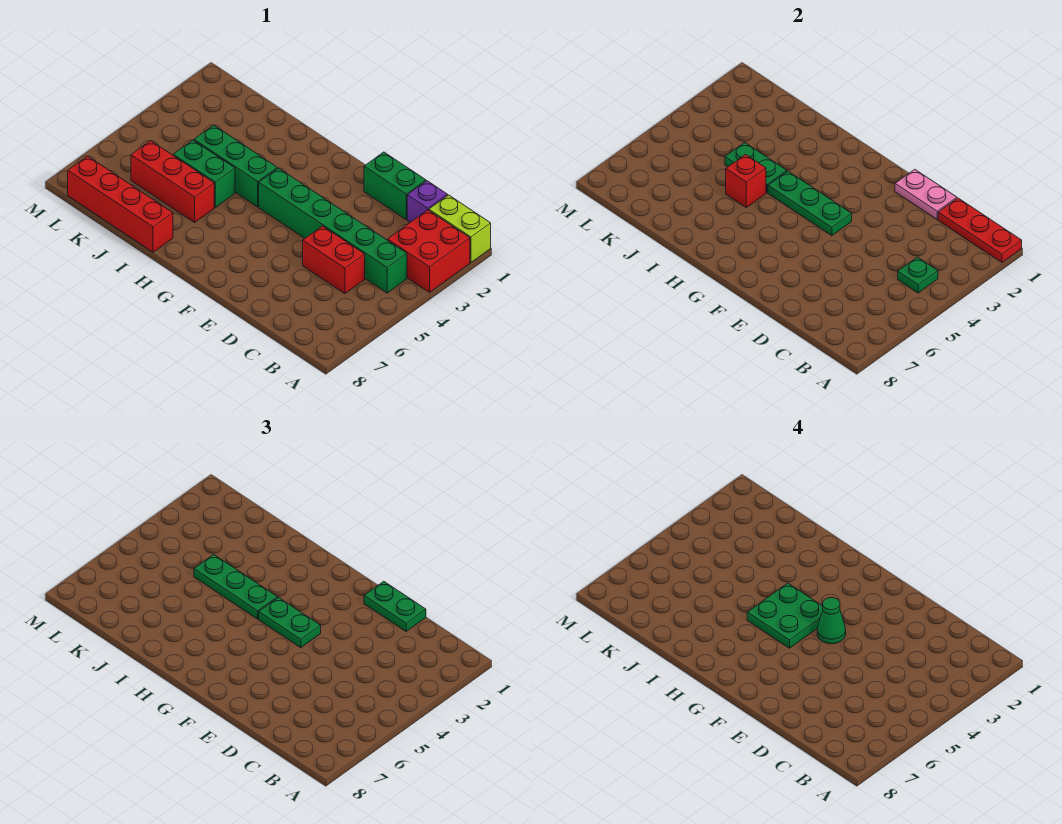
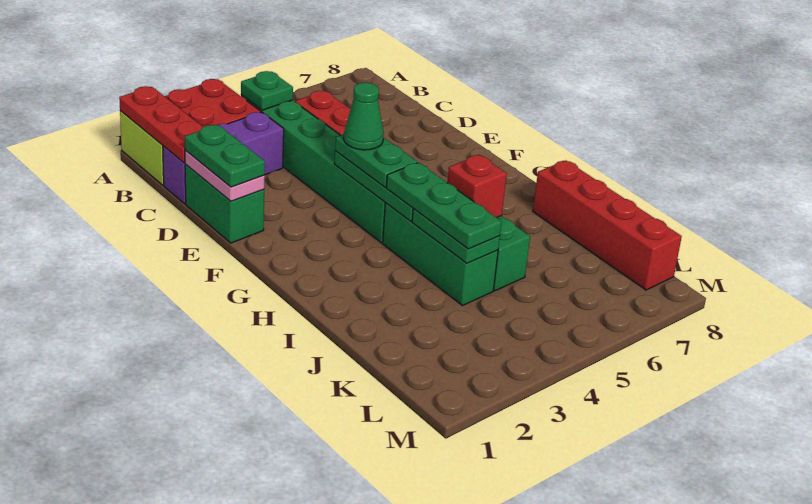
purple brick C1 level 1 -> purple brick C1:C3 level 1
green plate G4:H5 level 4 -> none
red brick I6:K6 level 1 -> none

